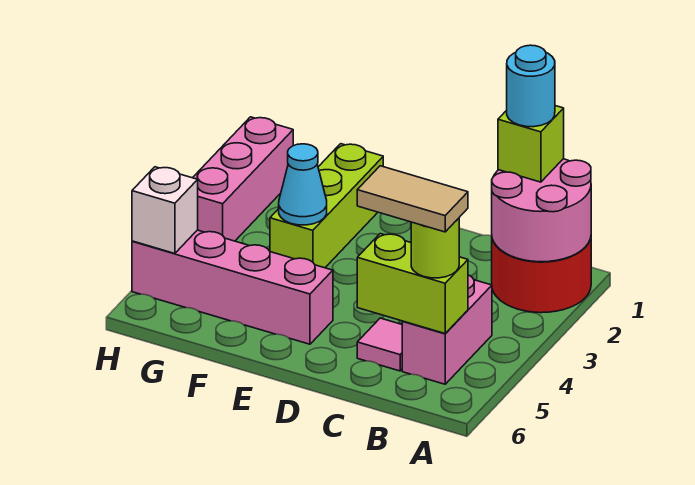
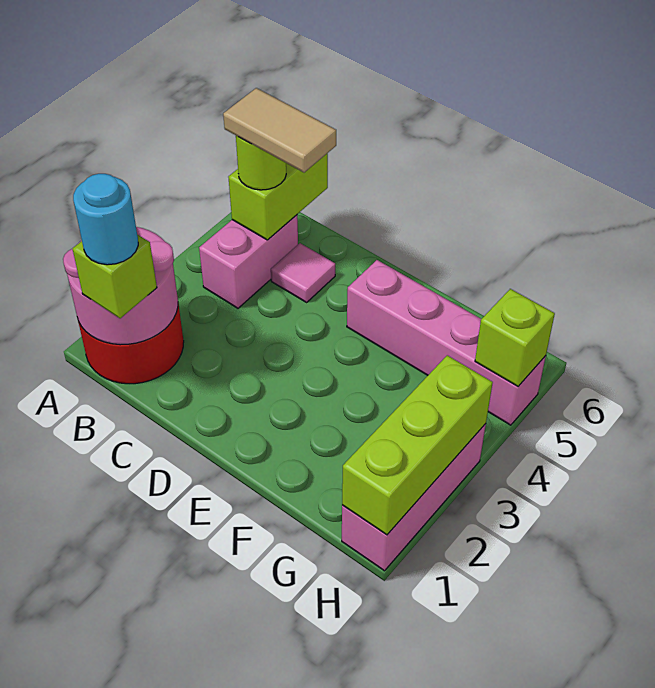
lime brick B5:C5 level 2 -> lime brick B5:B6 level 2
lime brick F1:F3 level 1 -> lime brick H1:H3 level 2
cyan cone F3 level 2 -> none
white brick H5 level 2 -> lime brick H5 level 2

